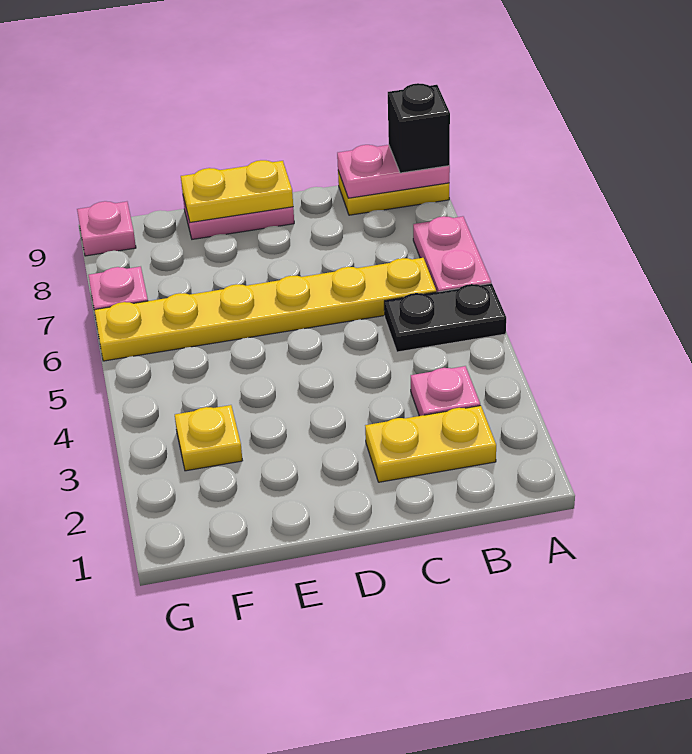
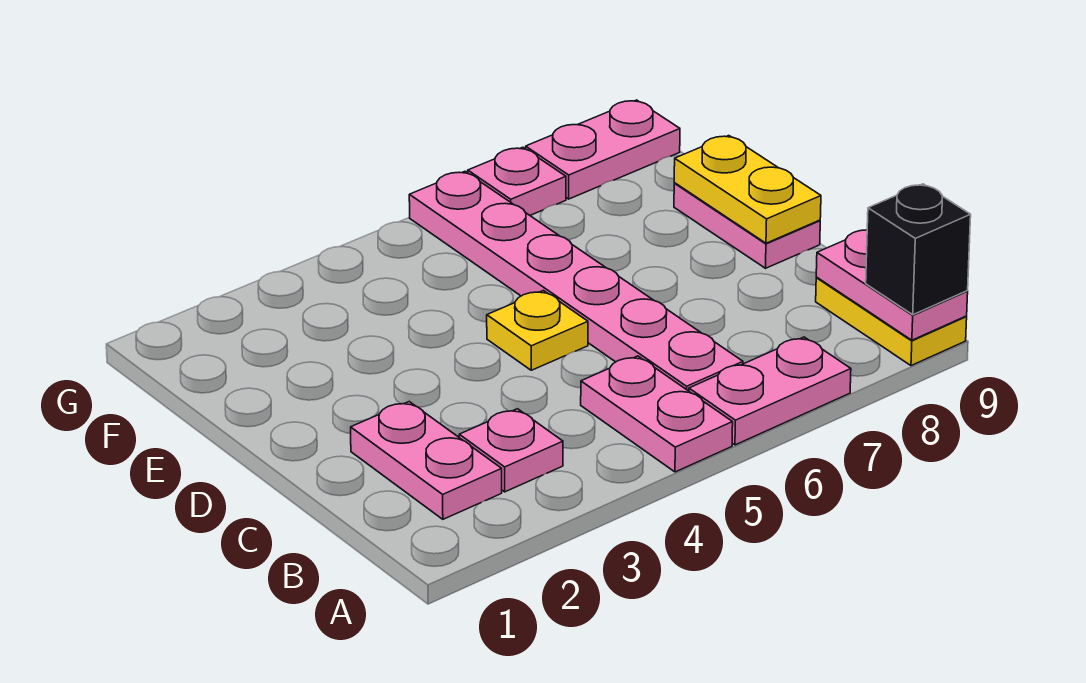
black plate A5:B5 level 1 -> pink plate A5:B5 level 1
yellow plate B2:C2 level 1 -> pink plate B2:C2 level 1
yellow plate B6:G6 level 1 -> pink plate B6:G6 level 1
yellow plate F3 level 1 -> yellow plate D5 level 1
pink plate G9 level 1 -> pink plate G8:G9 level 1

